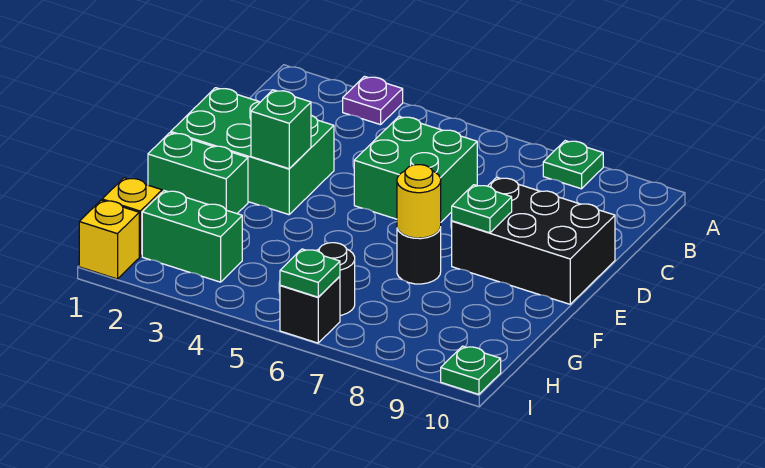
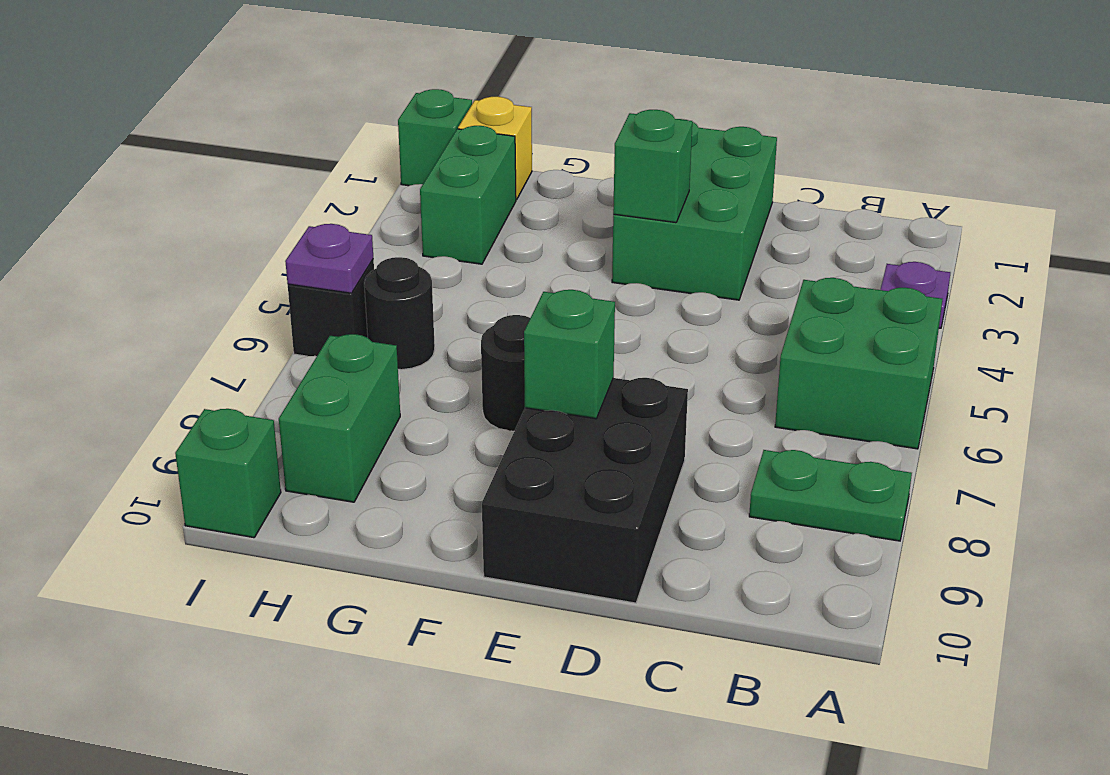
green plate A8 level 1 -> green plate A8:B8 level 1
green brick C5:D6 level 1 -> green brick A5:B6 level 1
green plate E8 level 2 -> green brick E8 level 2
green brick F1:F2 level 1 -> green brick H8:H9 level 1
yellow round brick F7 level 2 -> none
yellow brick I1 level 1 -> green brick I1 level 1
green plate I6 level 2 -> purple plate I6 level 2
green plate I10 level 1 -> green brick I10 level 1

